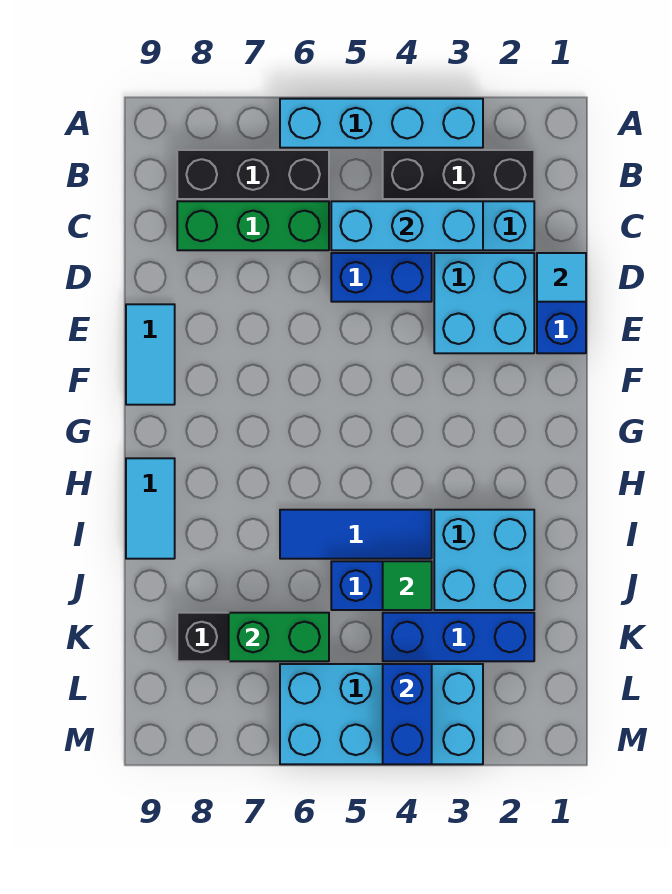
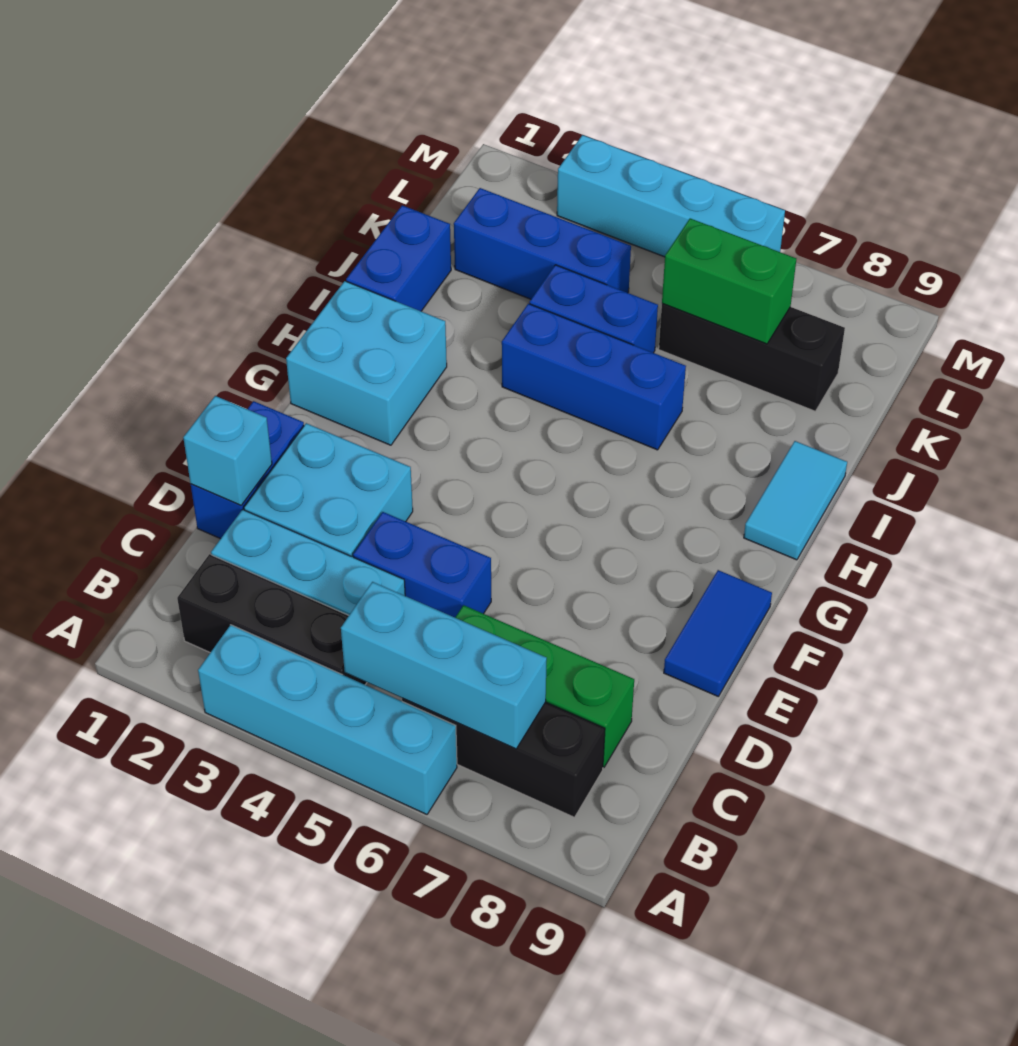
cyan brick C3:C5 level 2 -> cyan brick B5:B7 level 2
cyan tile D1 level 2 -> cyan brick D1 level 2
cyan tile E9:F9 level 1 -> blue tile E9:F9 level 1
cyan brick I2:J3 level 1 -> cyan brick G1:H2 level 1
blue tile I4:I6 level 1 -> blue brick I4:I6 level 1
green tile J4 level 2 -> none
cyan brick L3:M6 level 1 -> cyan brick M3:M6 level 1
blue brick L4:M4 level 2 -> blue brick I1:J1 level 1

